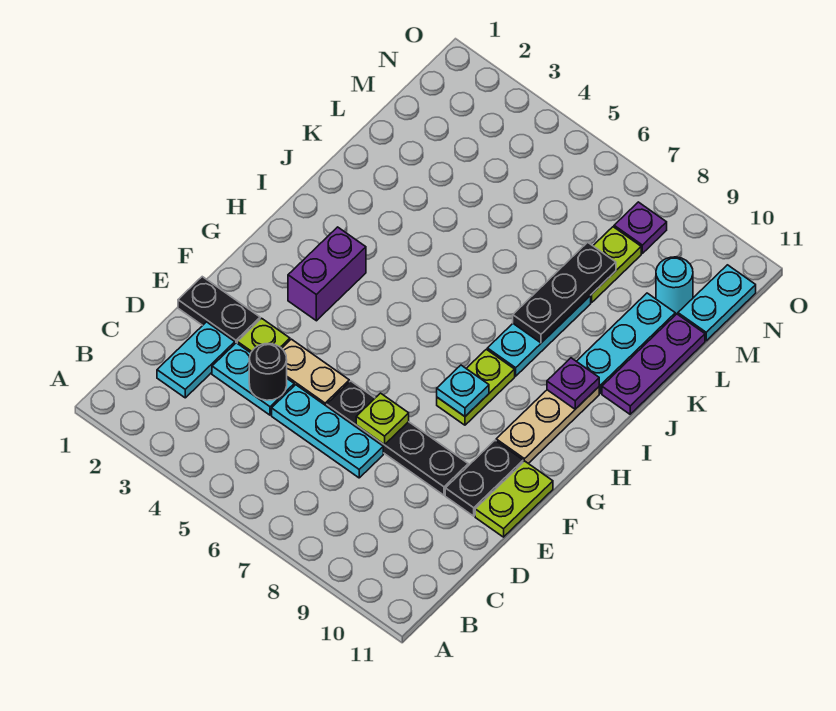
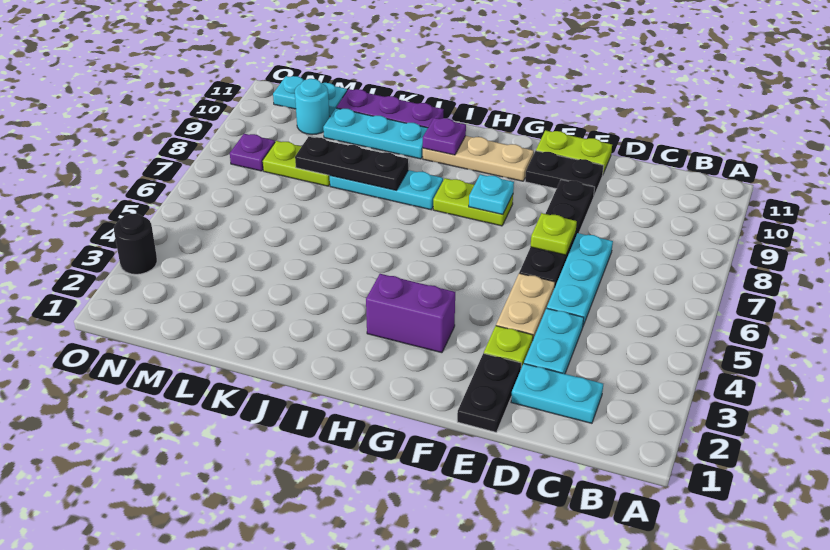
black round brick D4 level 2 -> black round brick O3 level 1

